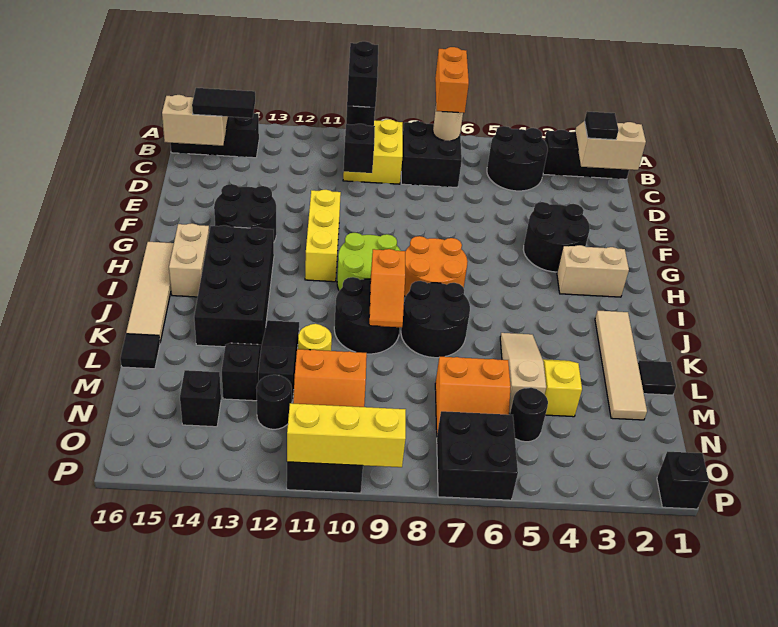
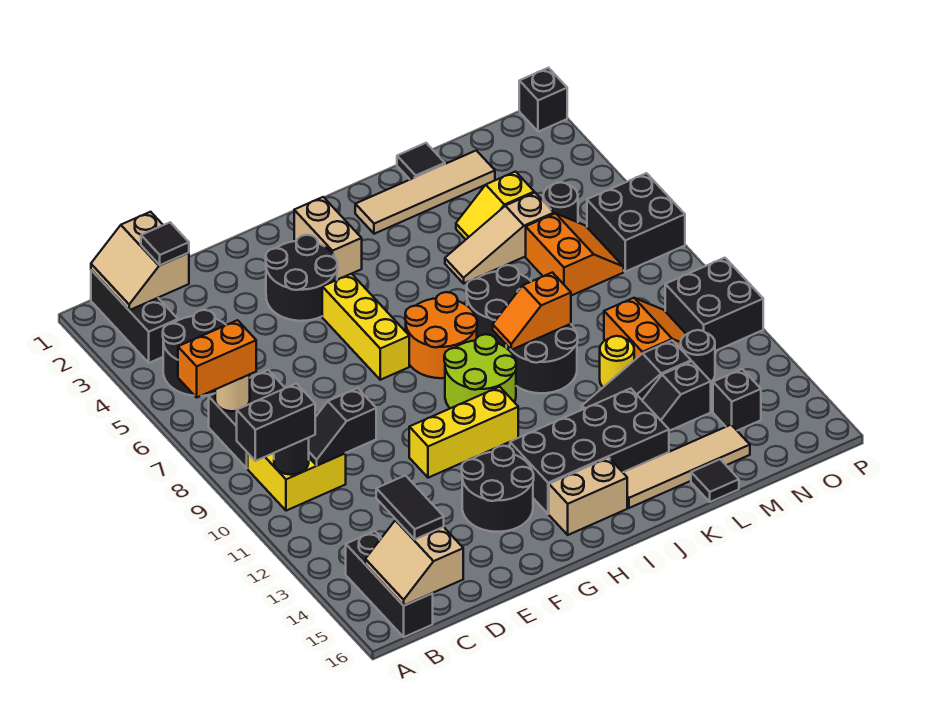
tan tile H16:K16 level 1 -> tan tile J15:M15 level 1
orange slope J9:K9 level 2 top J -> orange slope J9:K9 level 2 top K
yellow brick P9:P11 level 2 -> yellow brick G5:G7 level 1

